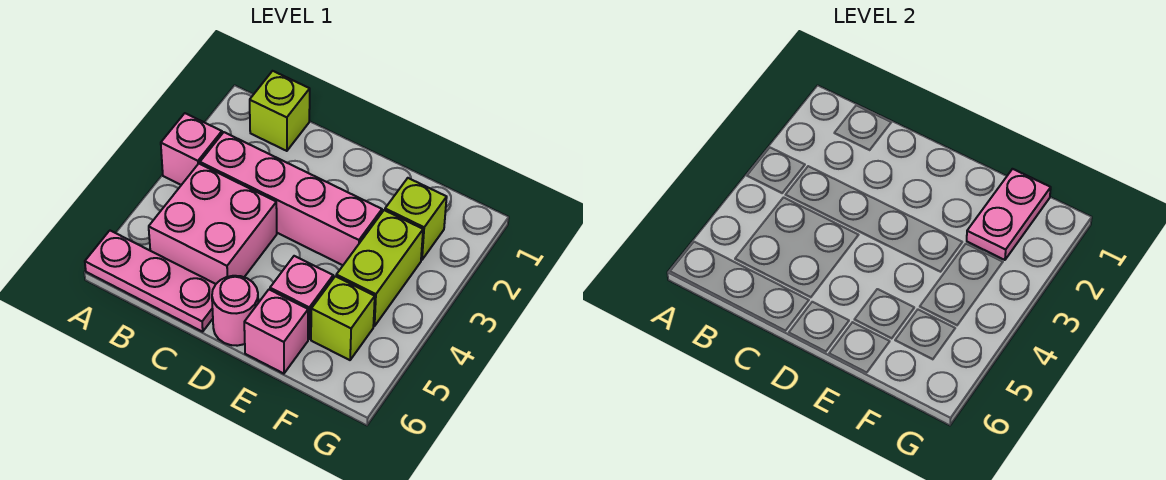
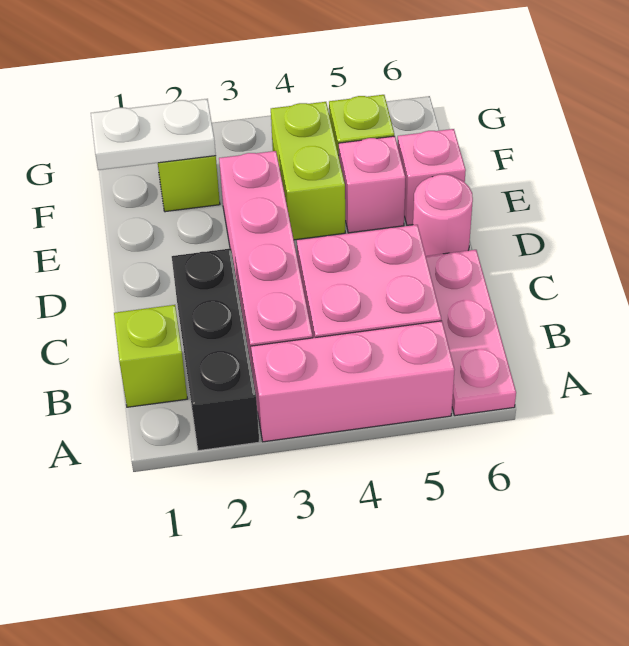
none -> black brick A2:C2 level 1
pink brick A3 level 1 -> pink brick A3:A5 level 1
pink plate F1:F2 level 2 -> white plate F1:F2 level 2
lime brick F3:F4 level 1 -> lime brick E4:F4 level 1

